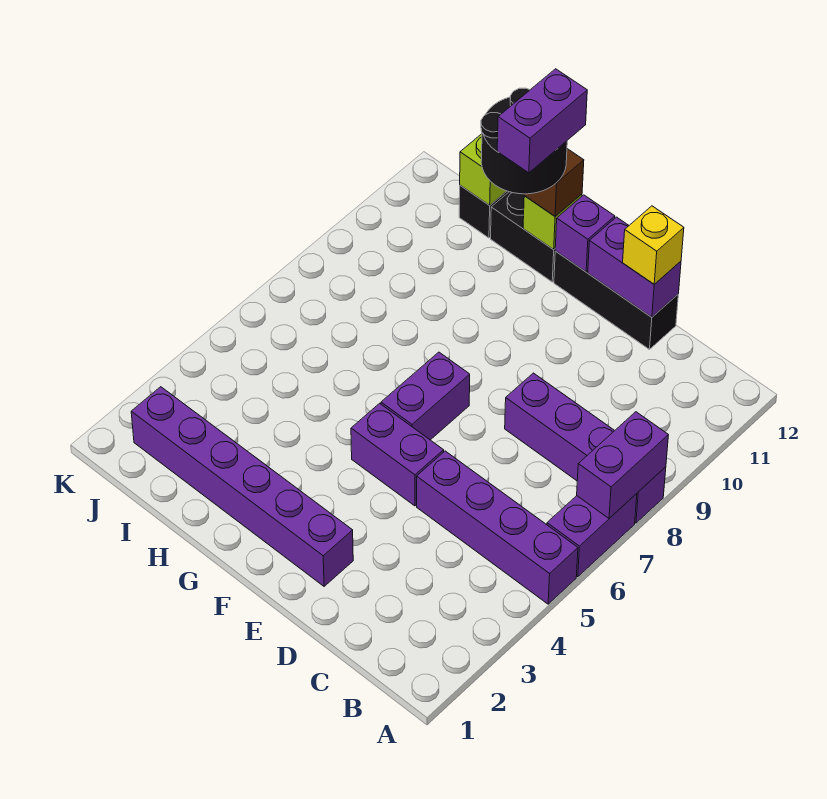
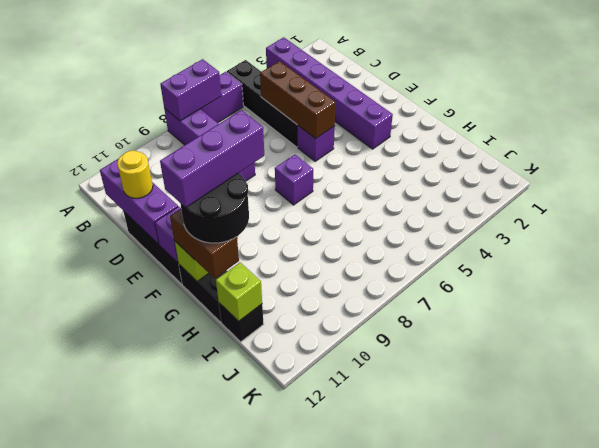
purple brick A5:D5 level 1 -> black brick A5:D5 level 1
none -> brown brick C5:E5 level 2
purple brick D12:E12 level 2 -> purple brick C12:E12 level 2
yellow brick D12 level 3 -> yellow round brick D12 level 3
purple brick E2:J2 level 1 -> purple brick A3:F3 level 1
purple brick E5:F5 level 1 -> purple brick E5 level 1
purple brick F6:F7 level 1 -> purple brick F7 level 1
purple brick G11:G12 level 5 -> purple brick G10:G12 level 5

